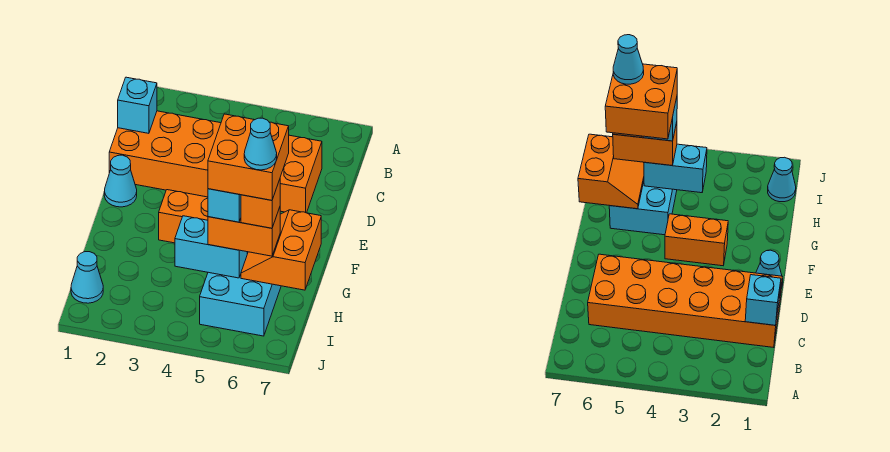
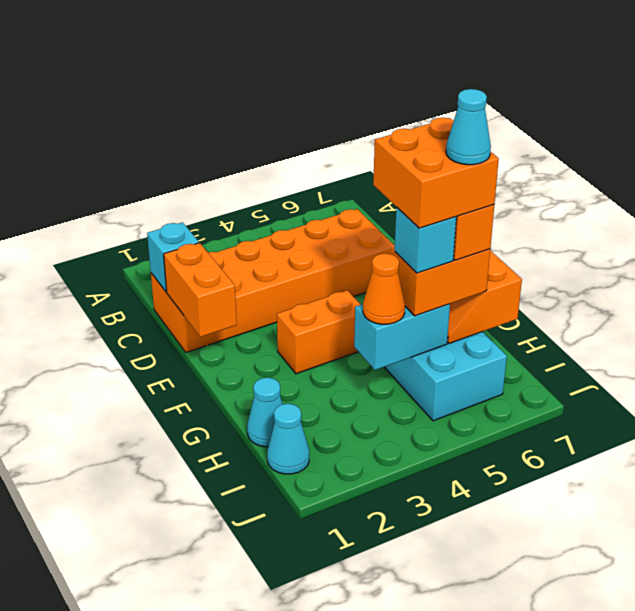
none -> orange brick D1:E1 level 2
cyan cone E1 level 1 -> cyan cone H1 level 1
none -> orange cone H4 level 3

